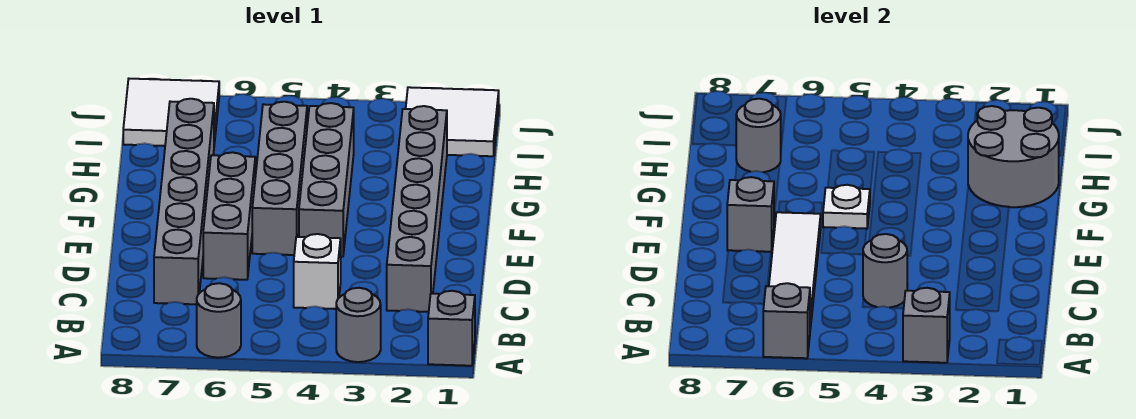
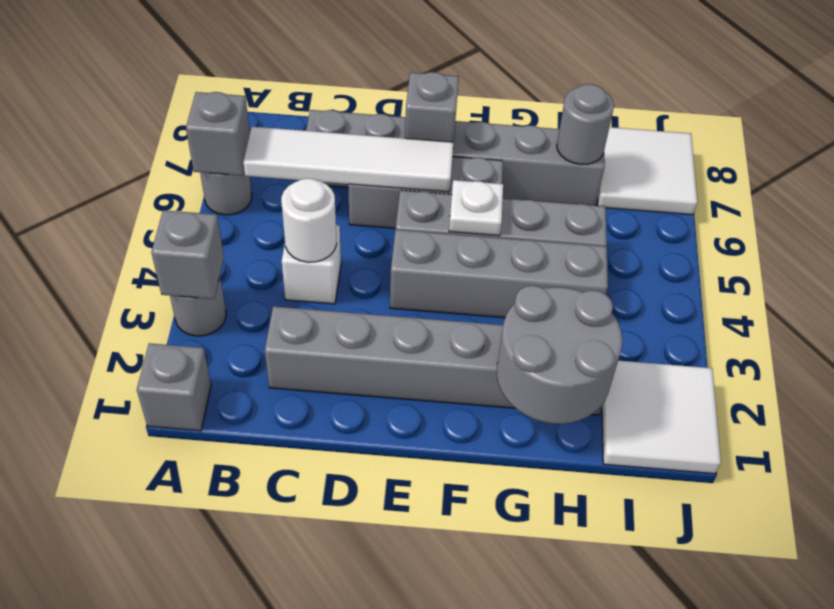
grey round brick C4 level 2 -> white round brick C4 level 2

